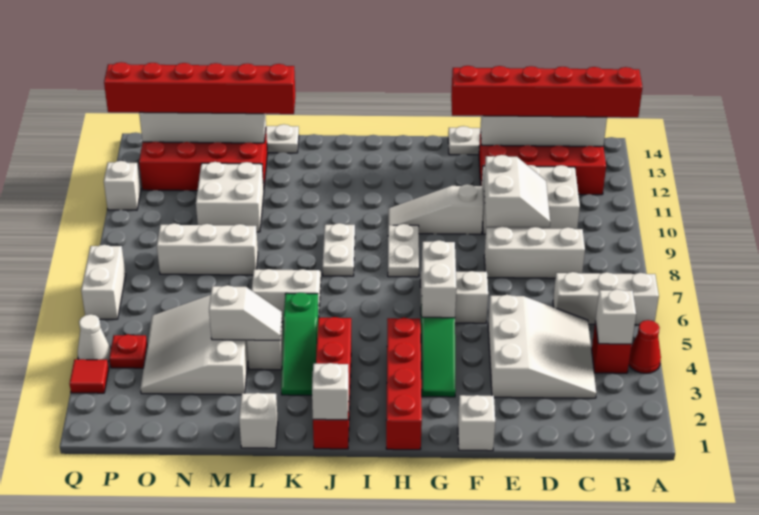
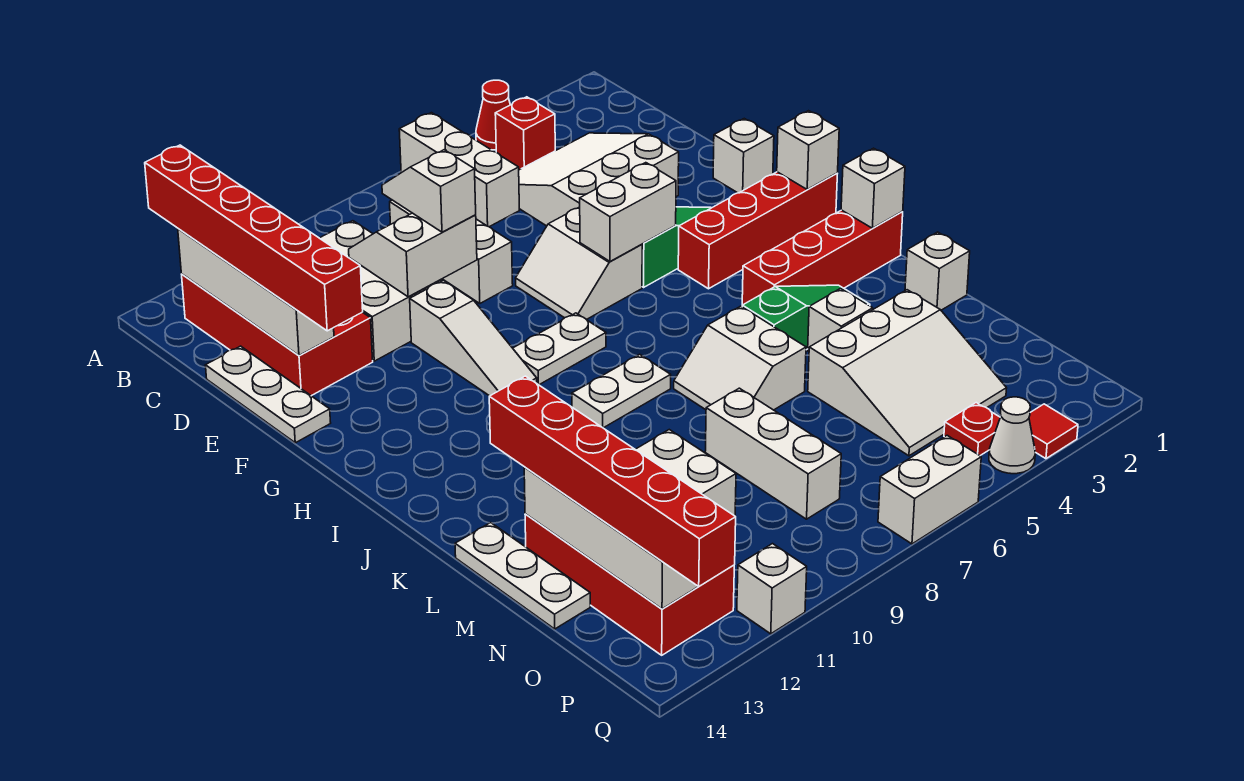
white brick B4 level 2 -> white brick H1 level 2
white slope L4:M4 level 2 top M -> white slope D9:E9 level 3 top E

